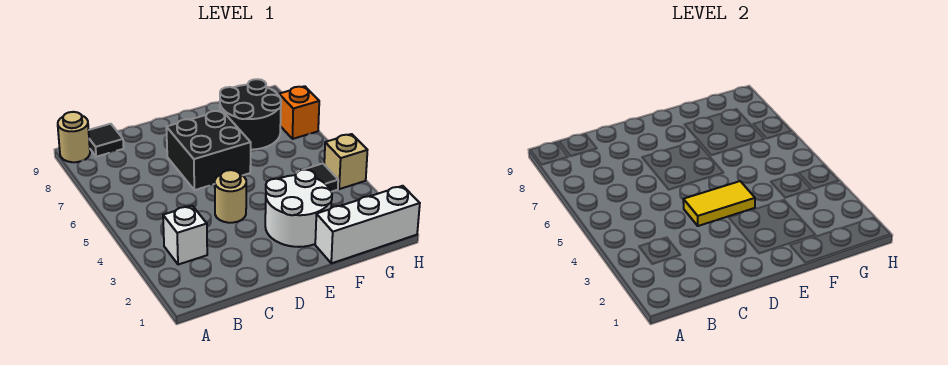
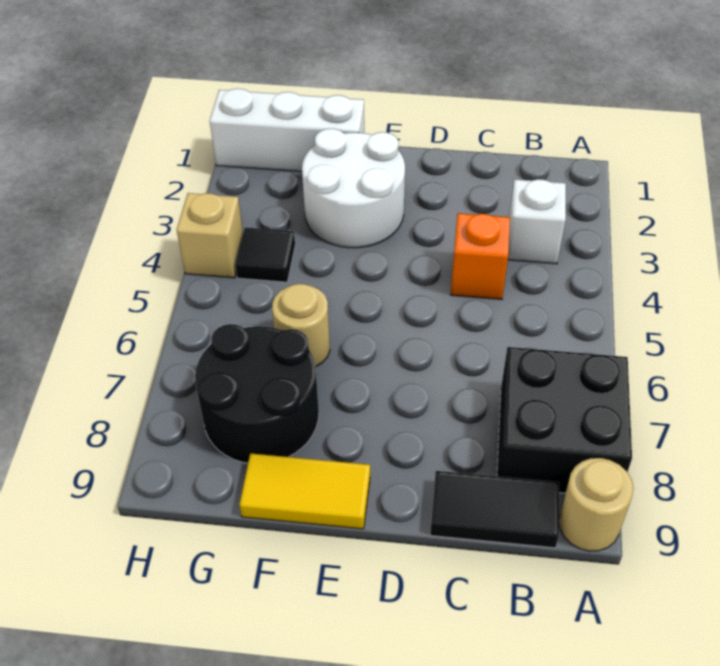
black tile B9 level 1 -> black tile B9:C9 level 1
tan round brick D4 level 1 -> tan round brick F6 level 1
yellow tile D4:E4 level 2 -> yellow tile E9:F9 level 1
black brick D6:E7 level 1 -> black brick A7:B8 level 1
orange brick H7 level 1 -> orange brick C4 level 1

